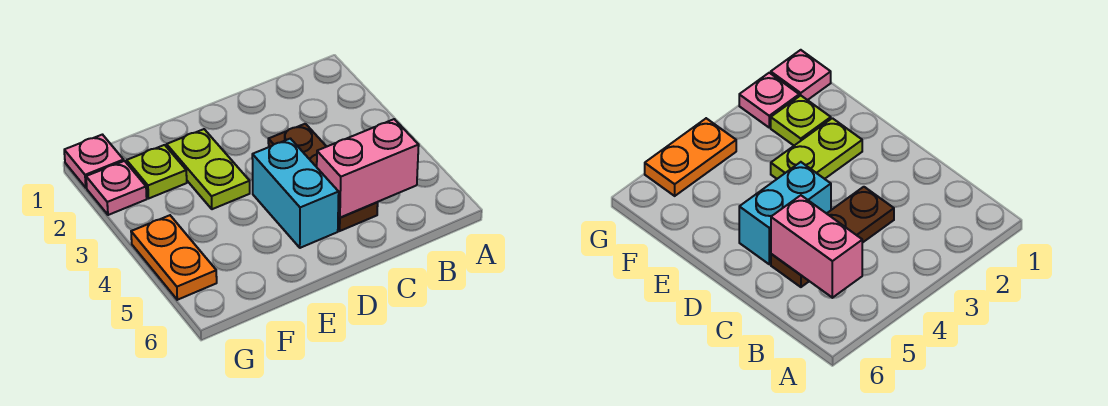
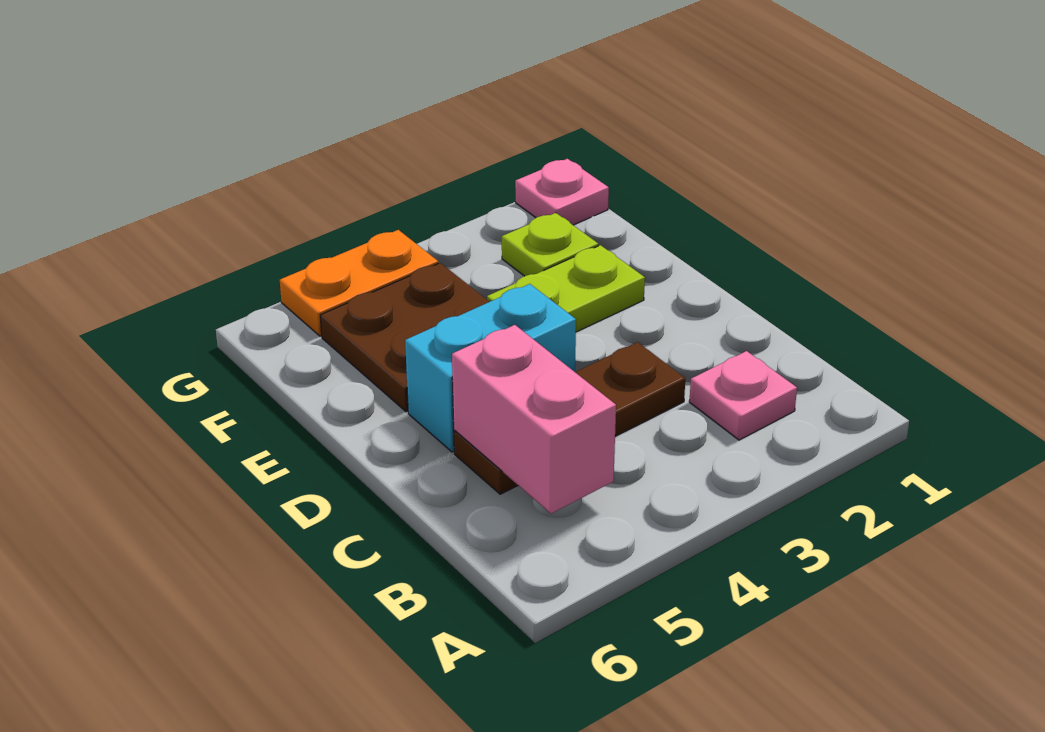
none -> brown plate E4:F5 level 1
pink plate G2 level 1 -> pink plate B2 level 1

